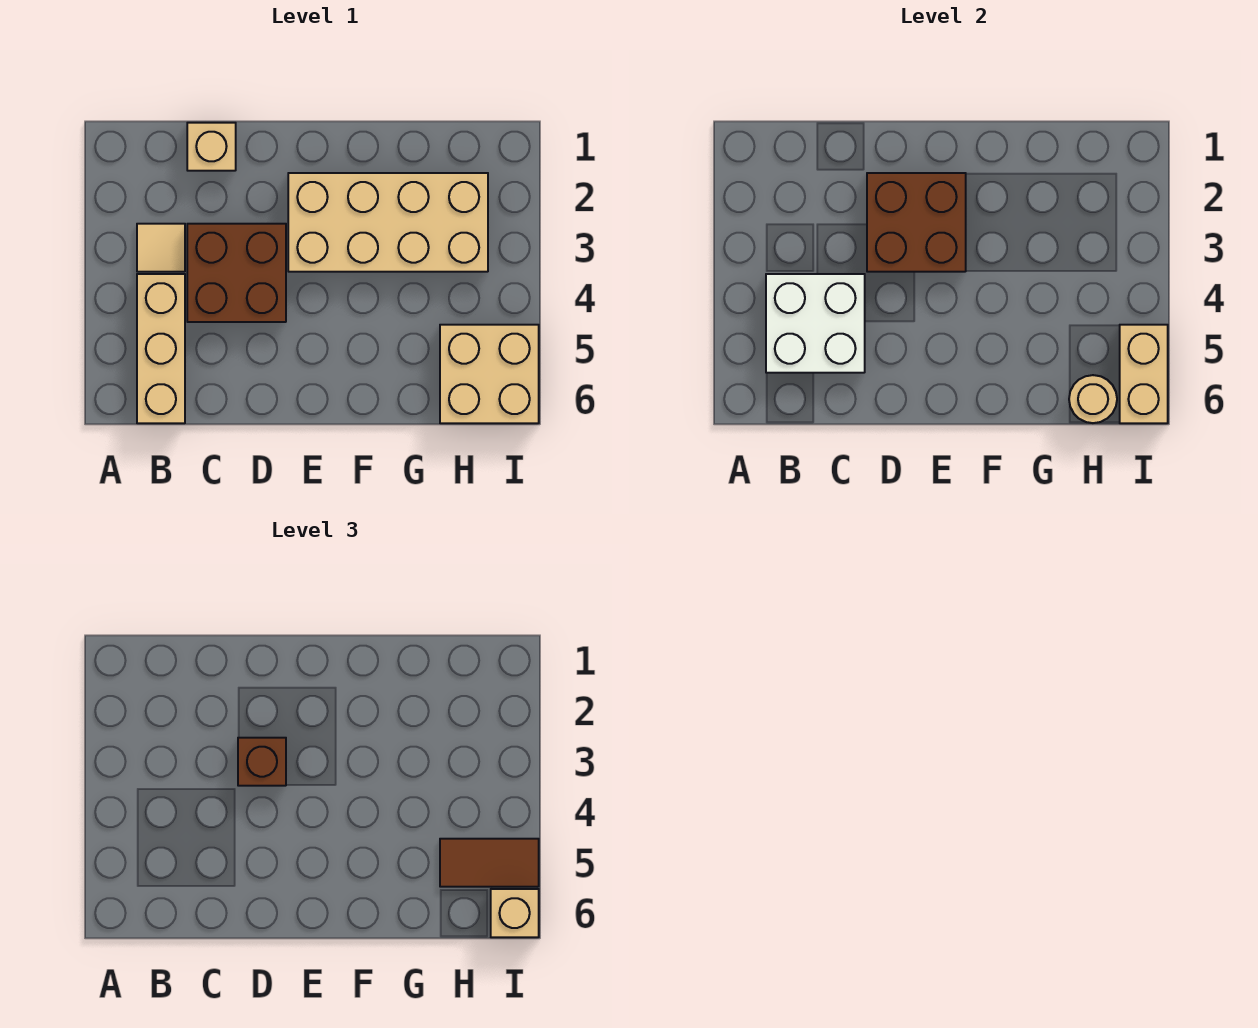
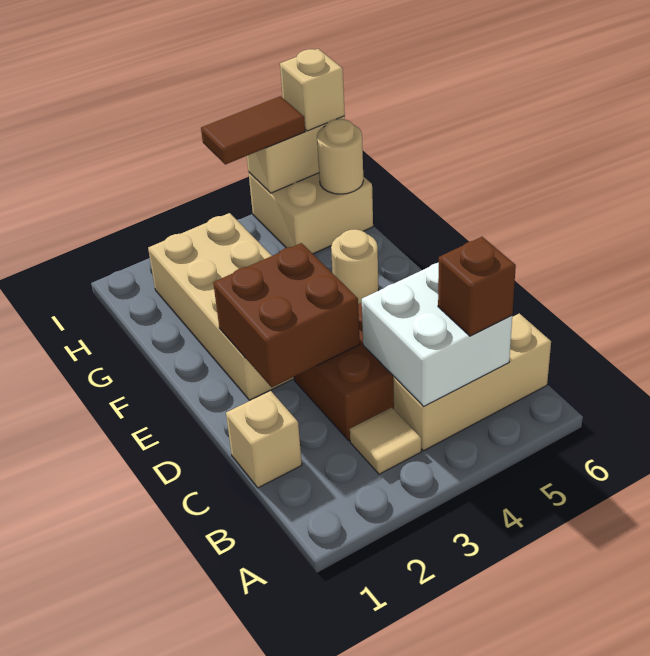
brown brick D3 level 3 -> brown brick B5 level 3
none -> tan round brick F5 level 1
brown tile H5:I5 level 3 -> brown tile I4:I5 level 3

